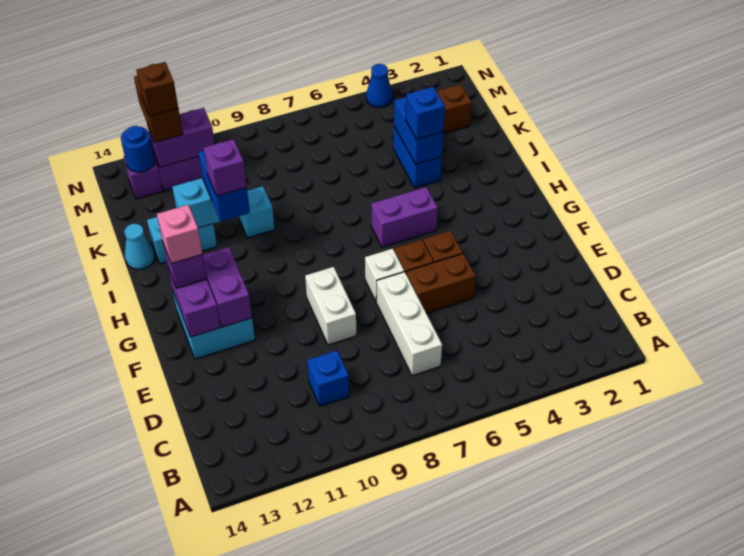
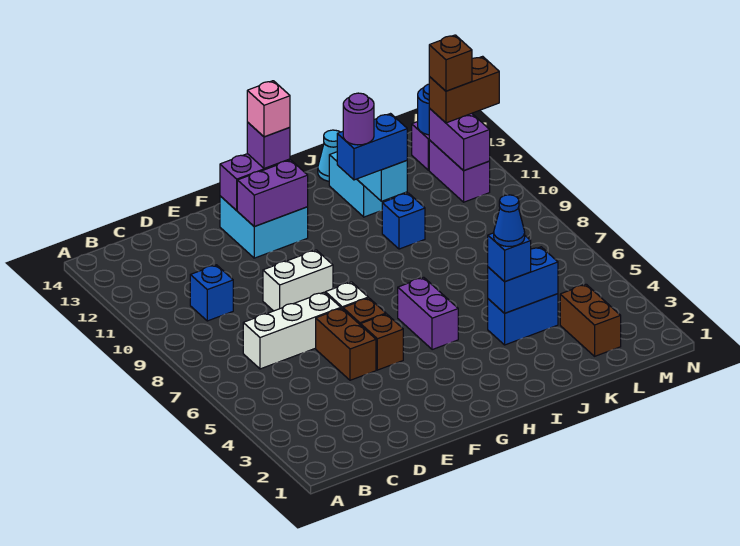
purple brick I11 level 4 -> purple round brick I11 level 4
cyan brick J10 level 1 -> blue brick J10 level 1
blue cone N4 level 1 -> blue cone J4 level 4

